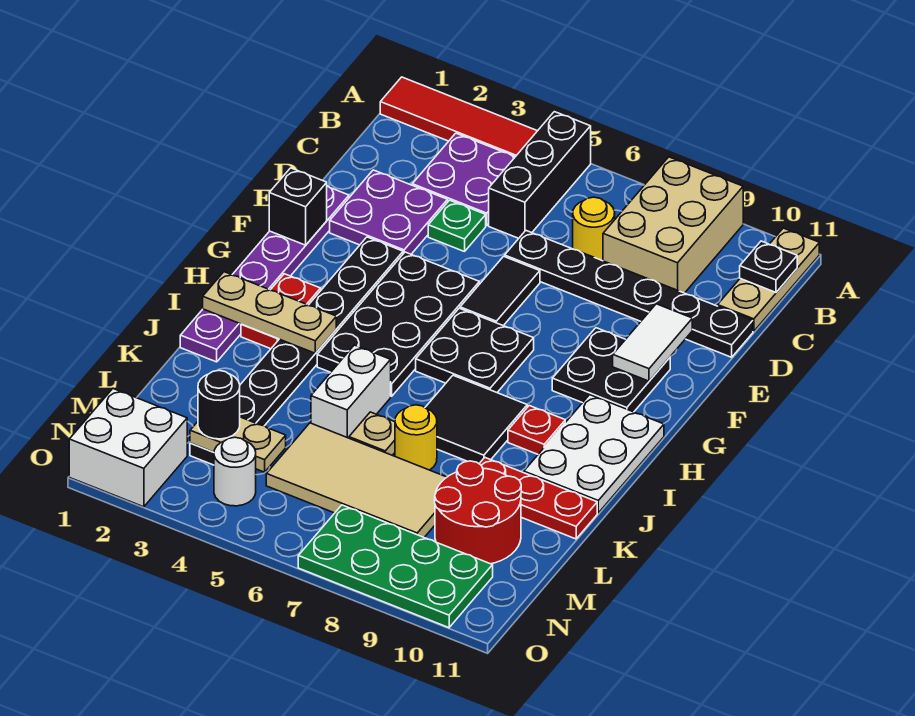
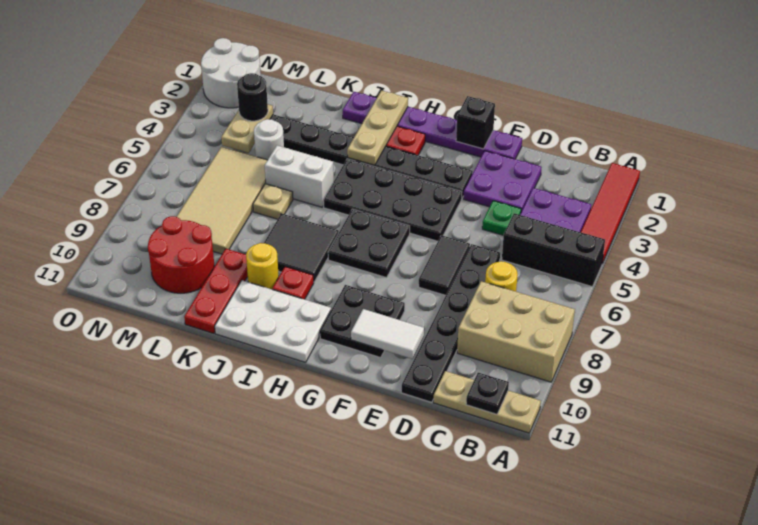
black tile E6:F6 level 1 -> black tile E6:E7 level 1
yellow round brick K7 level 1 -> yellow round brick J9 level 1
white brick N1:O2 level 1 -> white round brick N1:O2 level 1
white round brick N4 level 1 -> white round brick L4 level 1
green plate N7:O10 level 1 -> none

